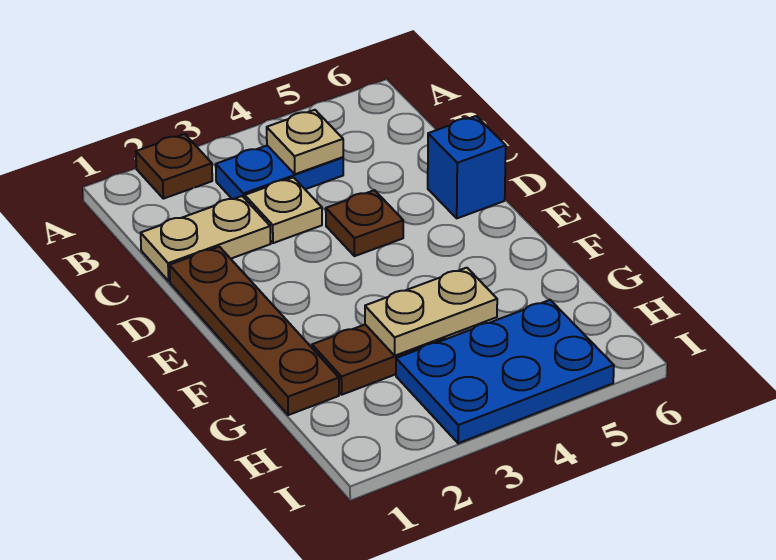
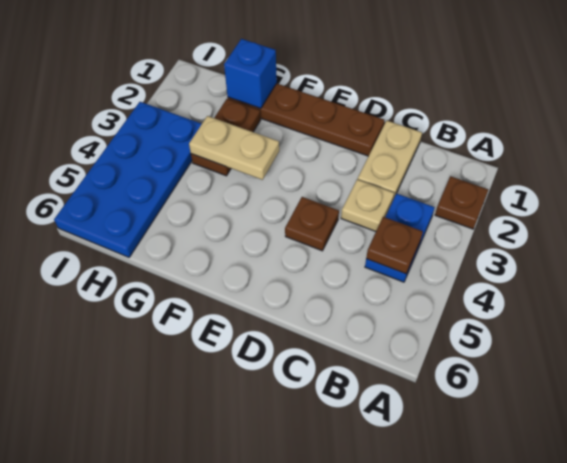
tan plate B4 level 2 -> brown plate B4 level 2
blue brick D6 level 1 -> blue brick G1 level 2
tan plate G3:G4 level 2 -> tan plate F3:G3 level 2
blue plate H3:I5 level 1 -> blue plate H3:I6 level 1

